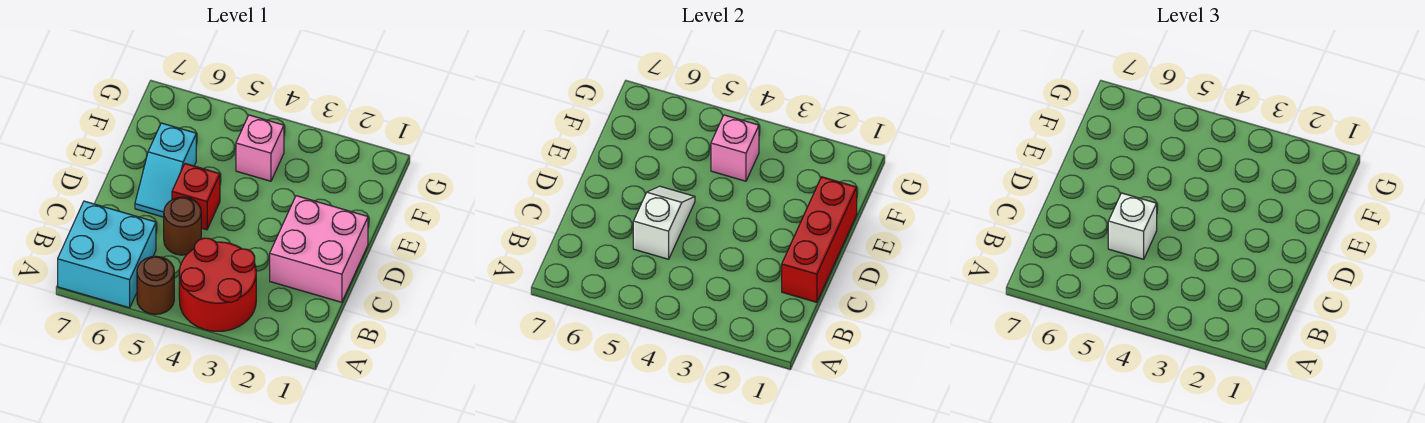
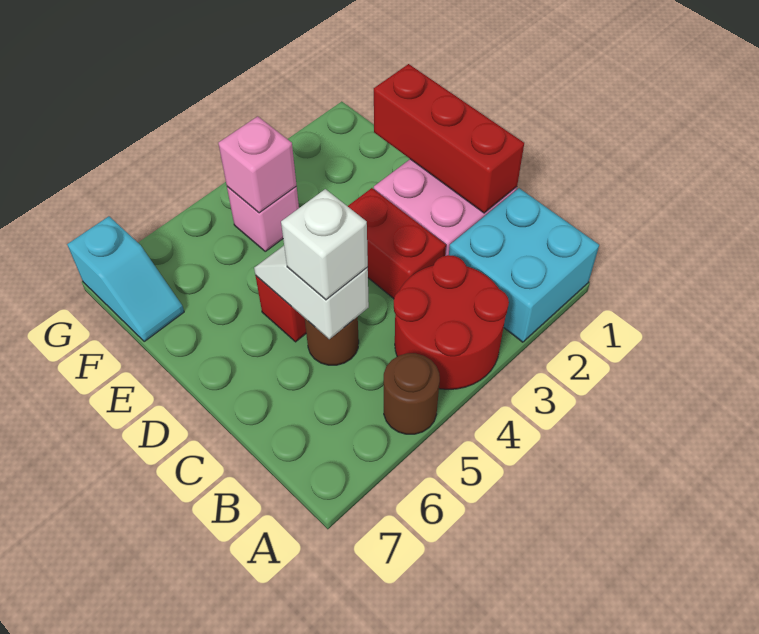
cyan brick A6:B7 level 1 -> cyan brick A1:B2 level 1
none -> red brick C3:D3 level 1
cyan slope D6:E6 level 1 top E -> cyan slope F7:G7 level 1 top G

